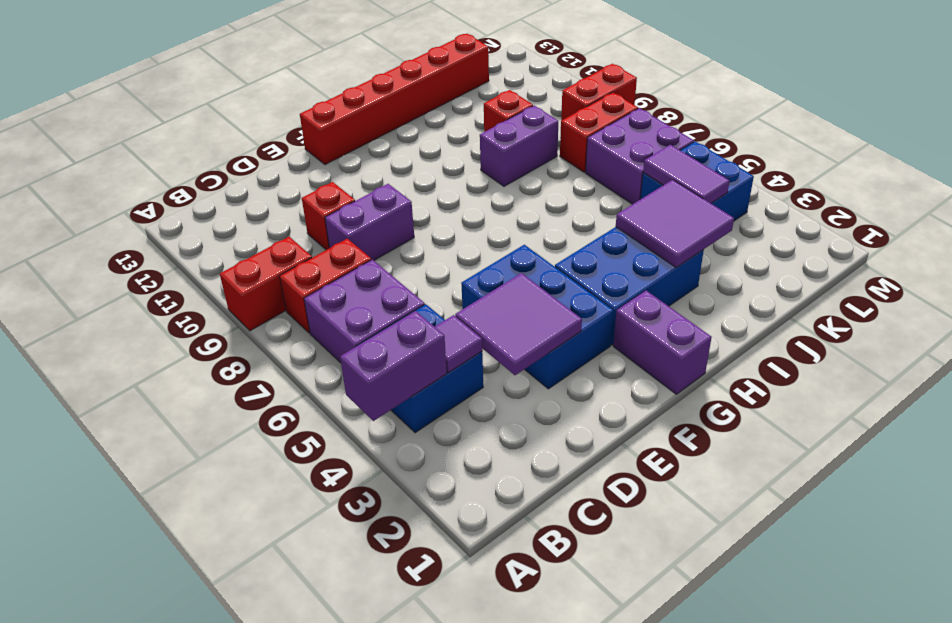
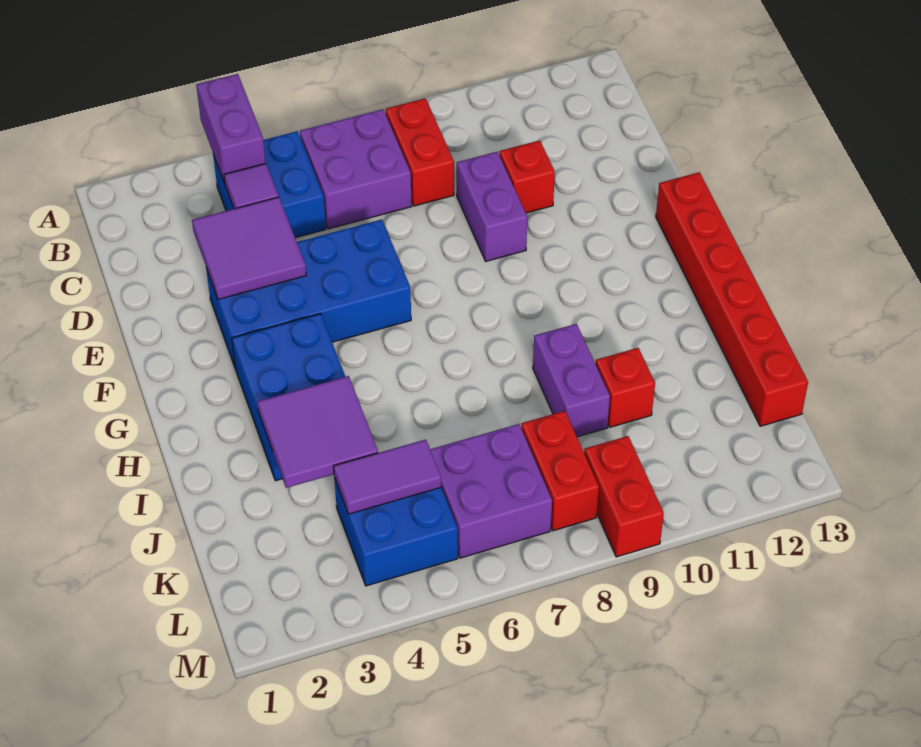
red brick A9:B9 level 1 -> none
blue brick E3:F5 level 1 -> blue brick E3:F6 level 1
purple brick G1:G2 level 1 -> none

